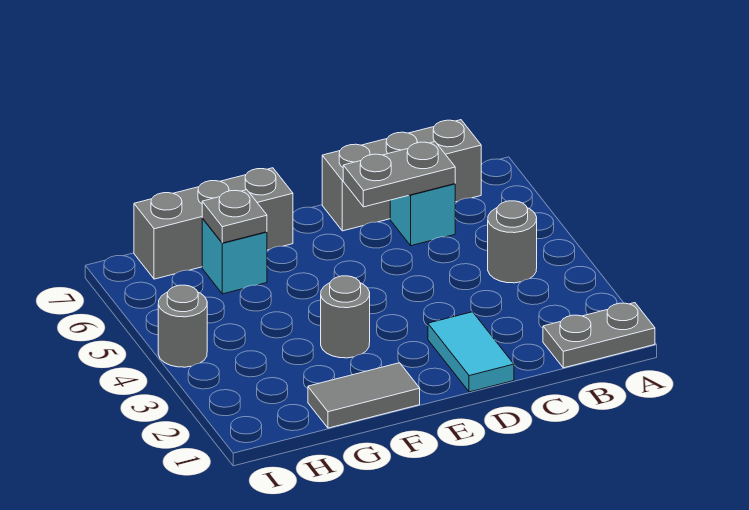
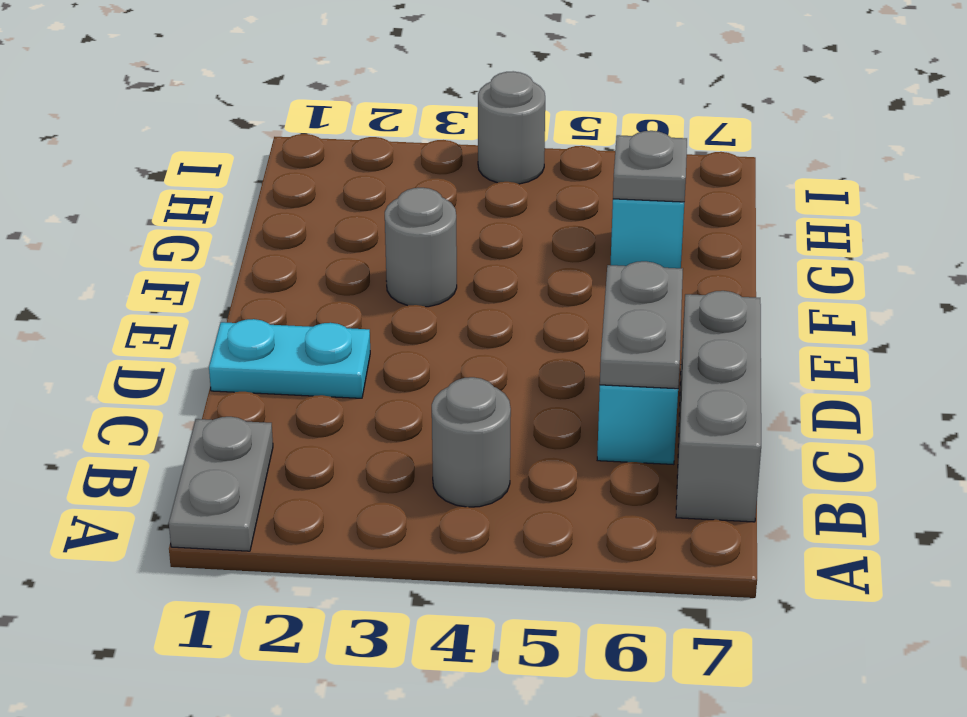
cyan tile D1:D2 level 1 -> cyan plate D1:D2 level 1
grey tile F1:G1 level 1 -> none
grey brick F7:H7 level 1 -> none

